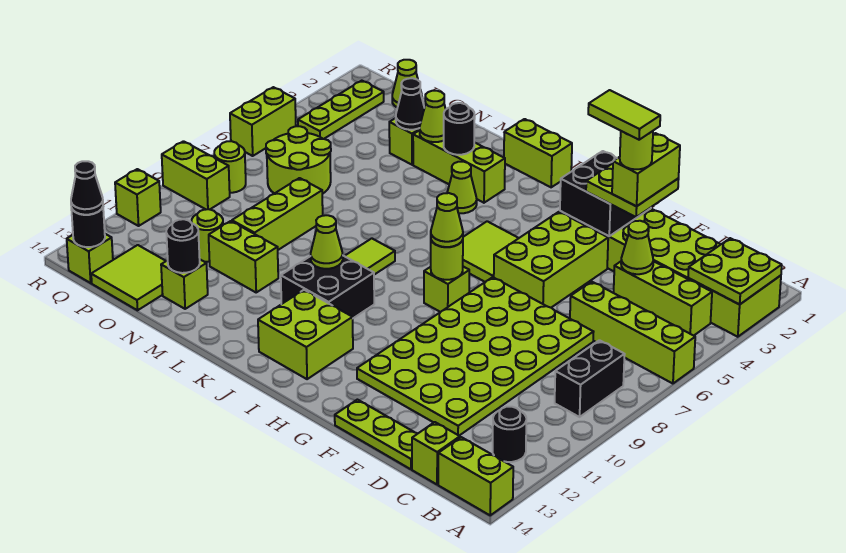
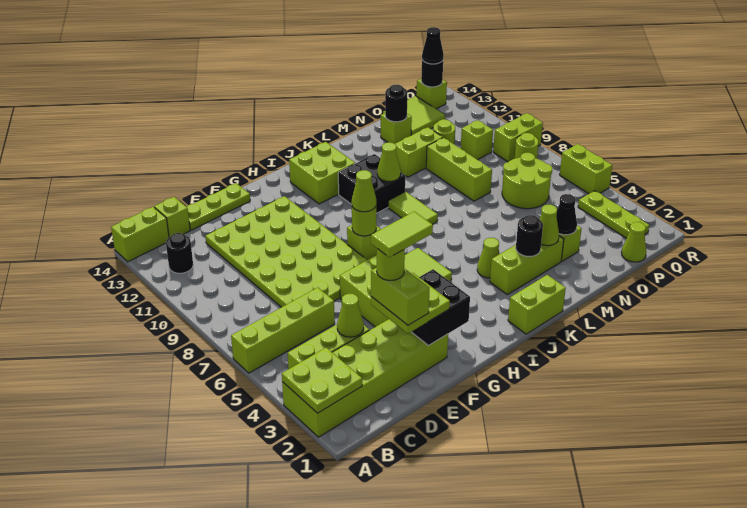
black brick B8:B9 level 1 -> none
lime brick R11 level 1 -> lime brick P10 level 1

